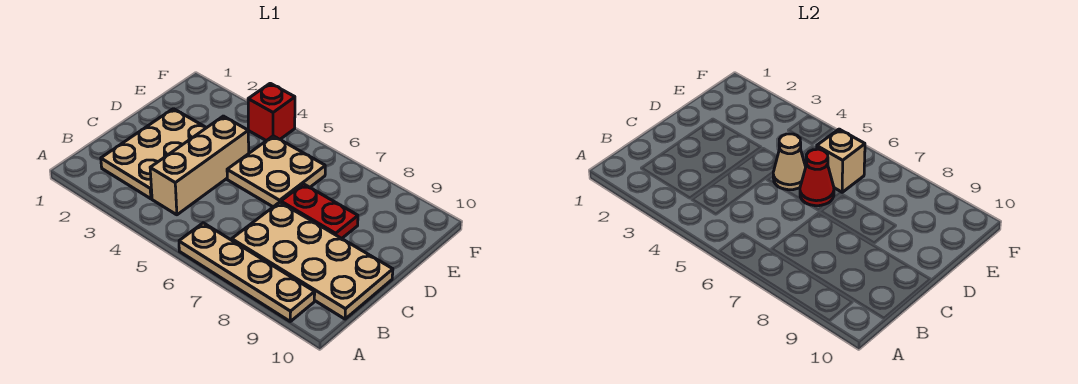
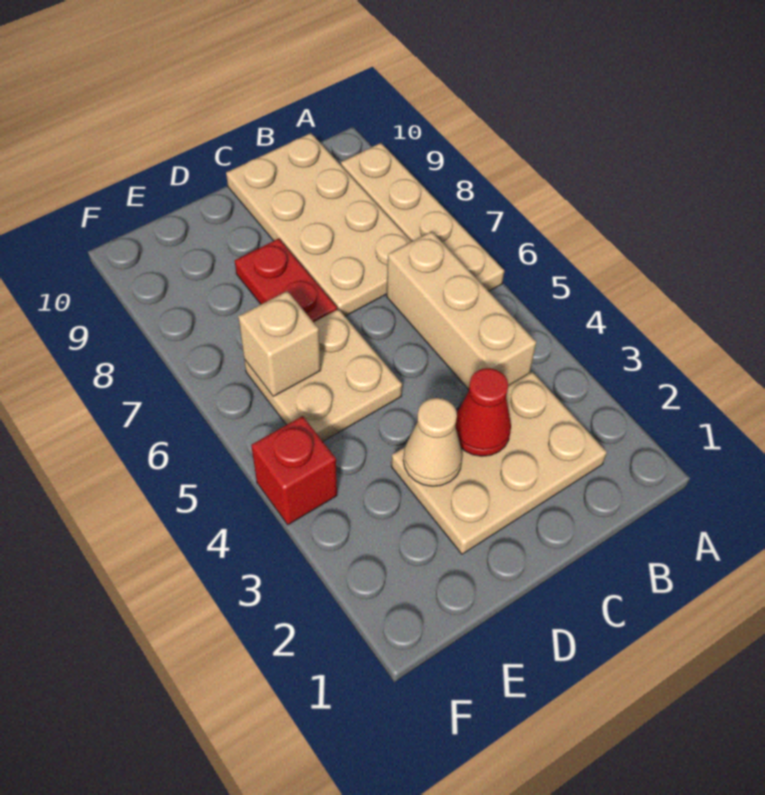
tan brick B4:D4 level 1 -> tan brick B4:B6 level 1
tan cone D5 level 2 -> tan cone D3 level 2
red cone D6 level 2 -> red cone C3 level 2

